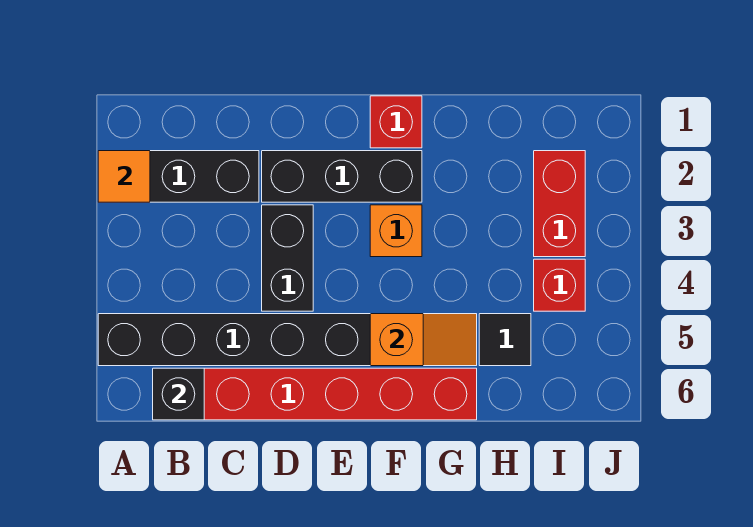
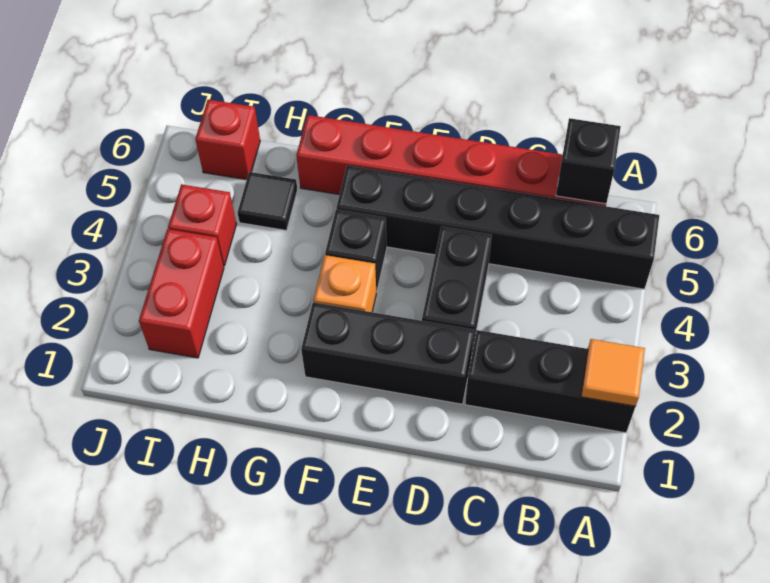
red brick F1 level 1 -> red brick I6 level 1
none -> black brick F4 level 1
orange slope F5:G5 level 2 top F -> none

